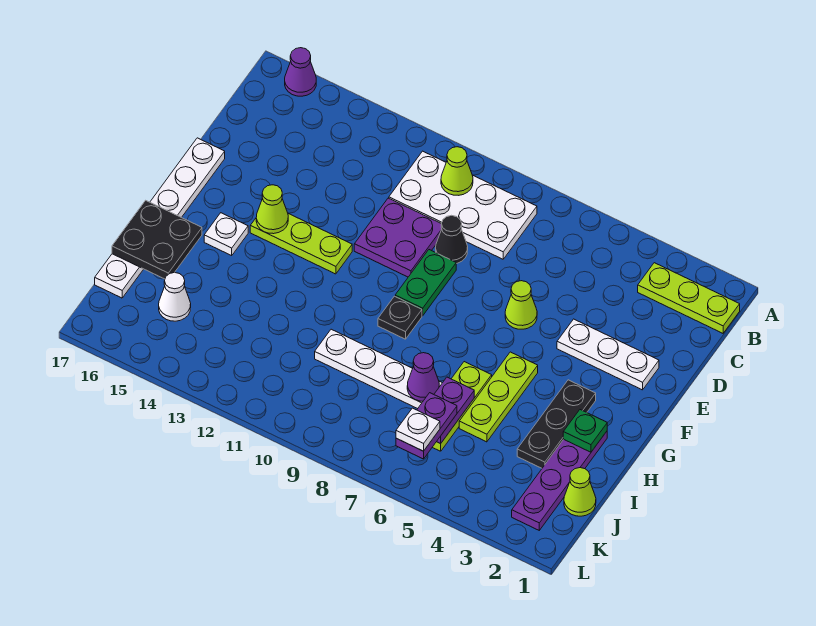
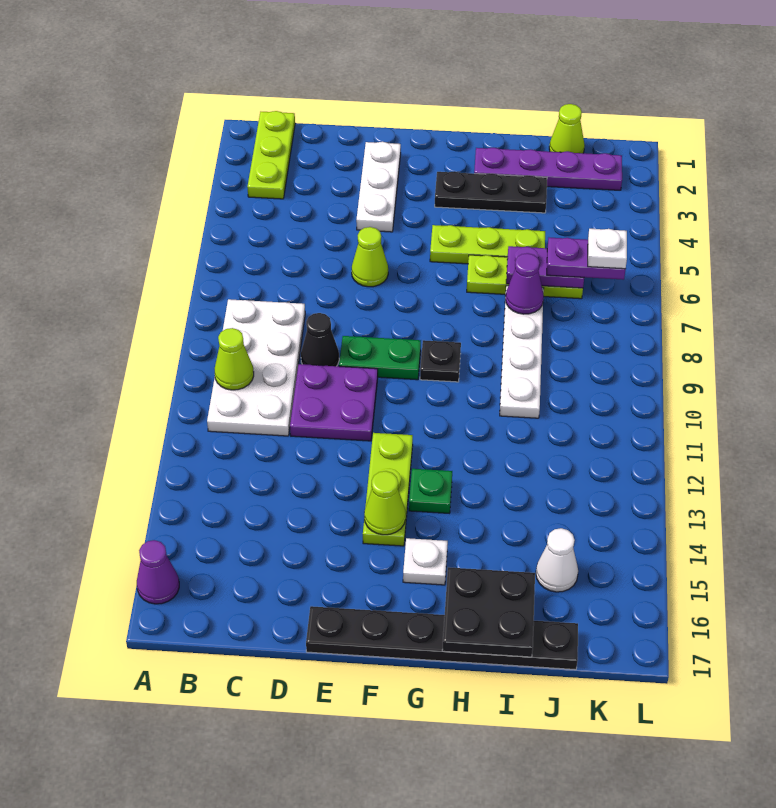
white plate E17:J17 level 1 -> black plate E17:J17 level 1
green plate H2 level 2 -> green plate G13 level 1

